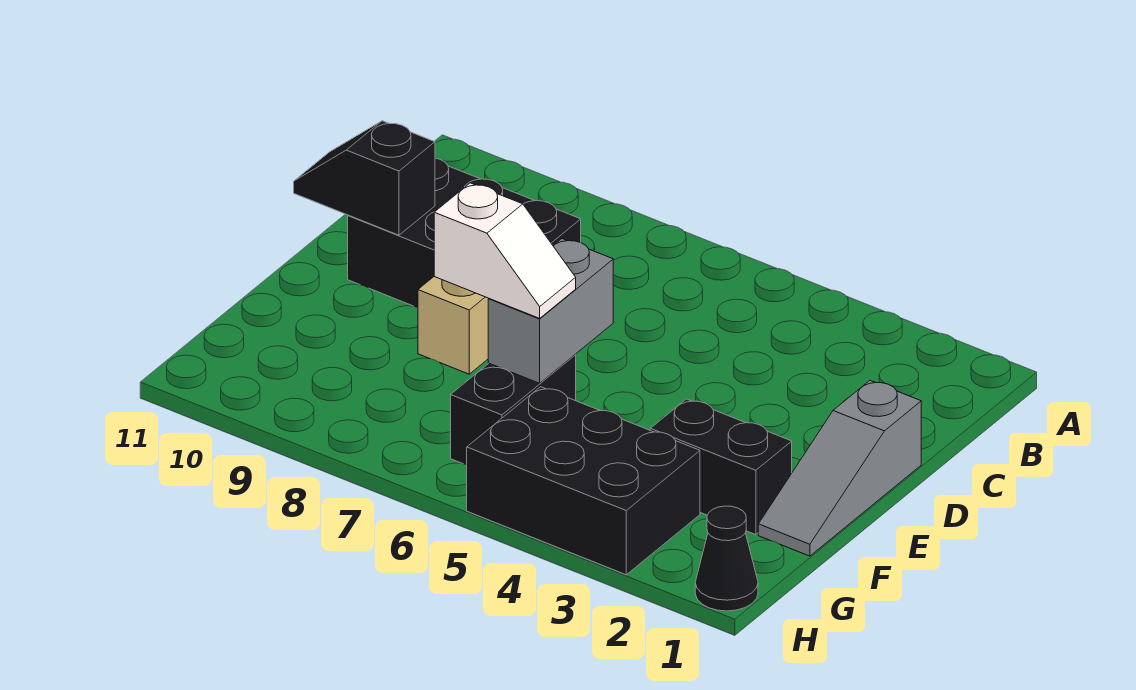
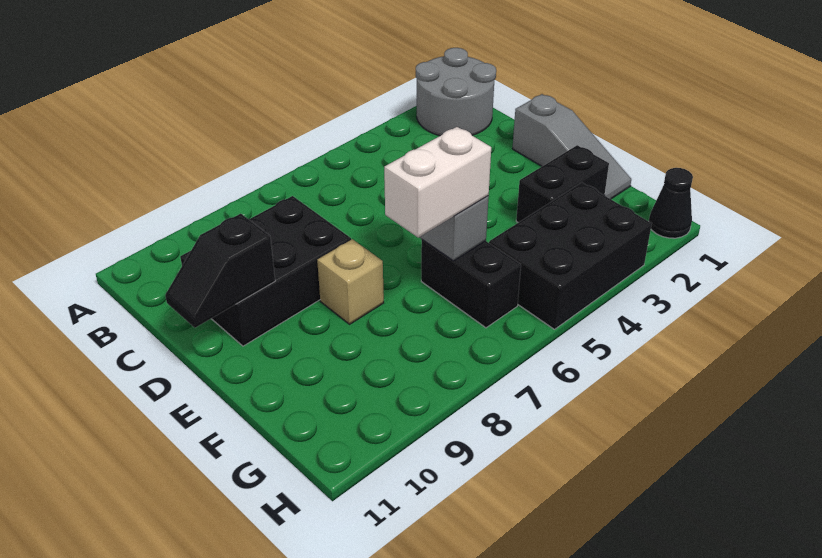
none -> grey round brick A1:B2 level 1
white slope F6:F7 level 3 top 7 -> white brick F6:F7 level 3

